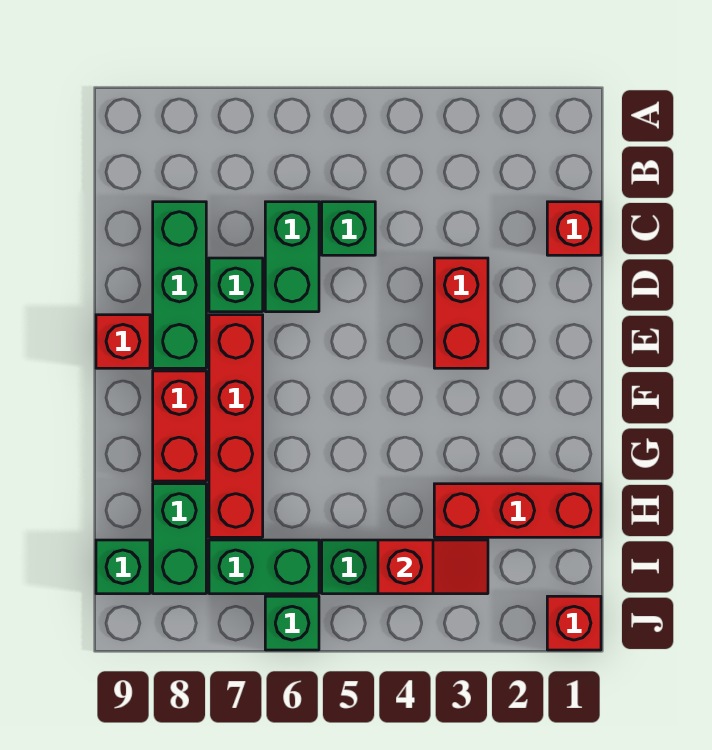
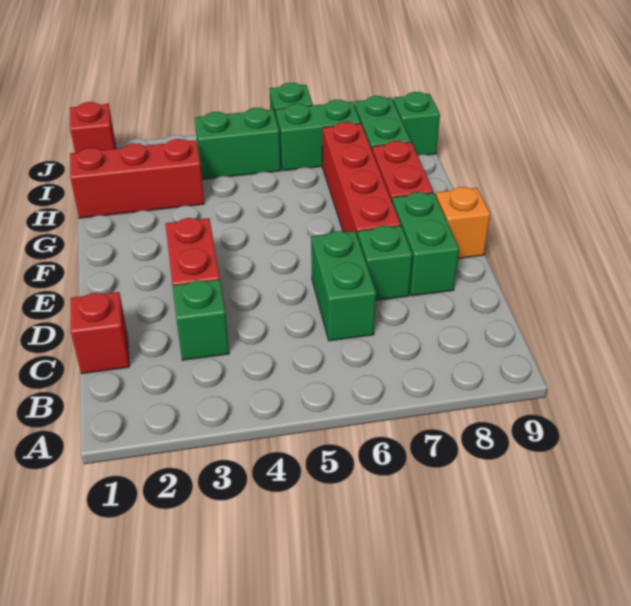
green brick C5 level 1 -> green brick C3 level 1
green brick C8:E8 level 1 -> green brick D8:E8 level 1
red brick E9 level 1 -> orange brick E9 level 1
red slope I3:I4 level 2 top 4 -> none

